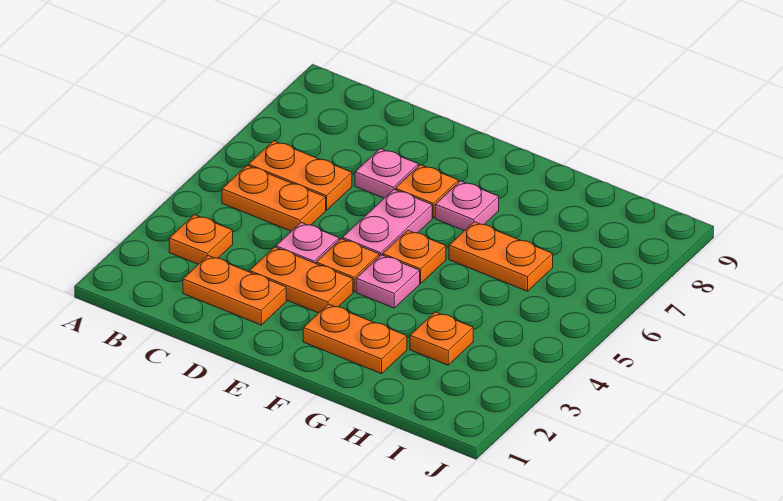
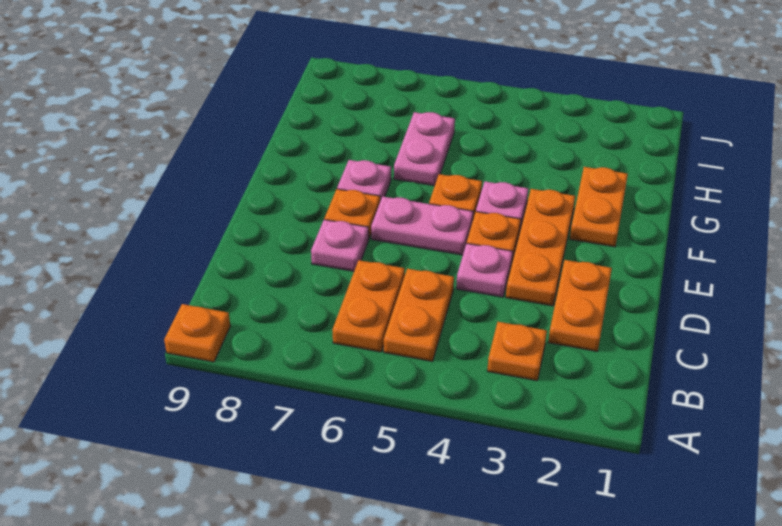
orange plate D3:E3 level 1 -> orange plate D3:F3 level 1
orange plate G6:H6 level 1 -> pink plate G6:H6 level 1
orange plate H3 level 1 -> orange plate A9 level 1

